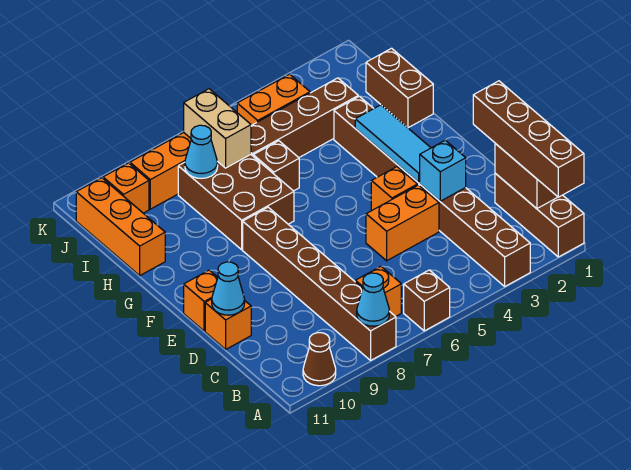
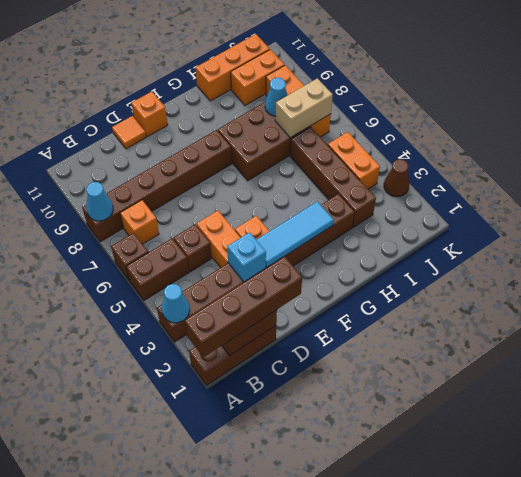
brown cone A10 level 1 -> brown cone K3 level 1
orange brick D11 level 1 -> orange tile D11 level 1
cyan cone D11 level 2 -> cyan cone A3 level 2
brown brick H1:I1 level 1 -> brown brick A5:B5 level 1
brown brick H6 level 1 -> brown brick C5 level 1
orange brick J10 level 1 -> orange brick I10:J10 level 1

